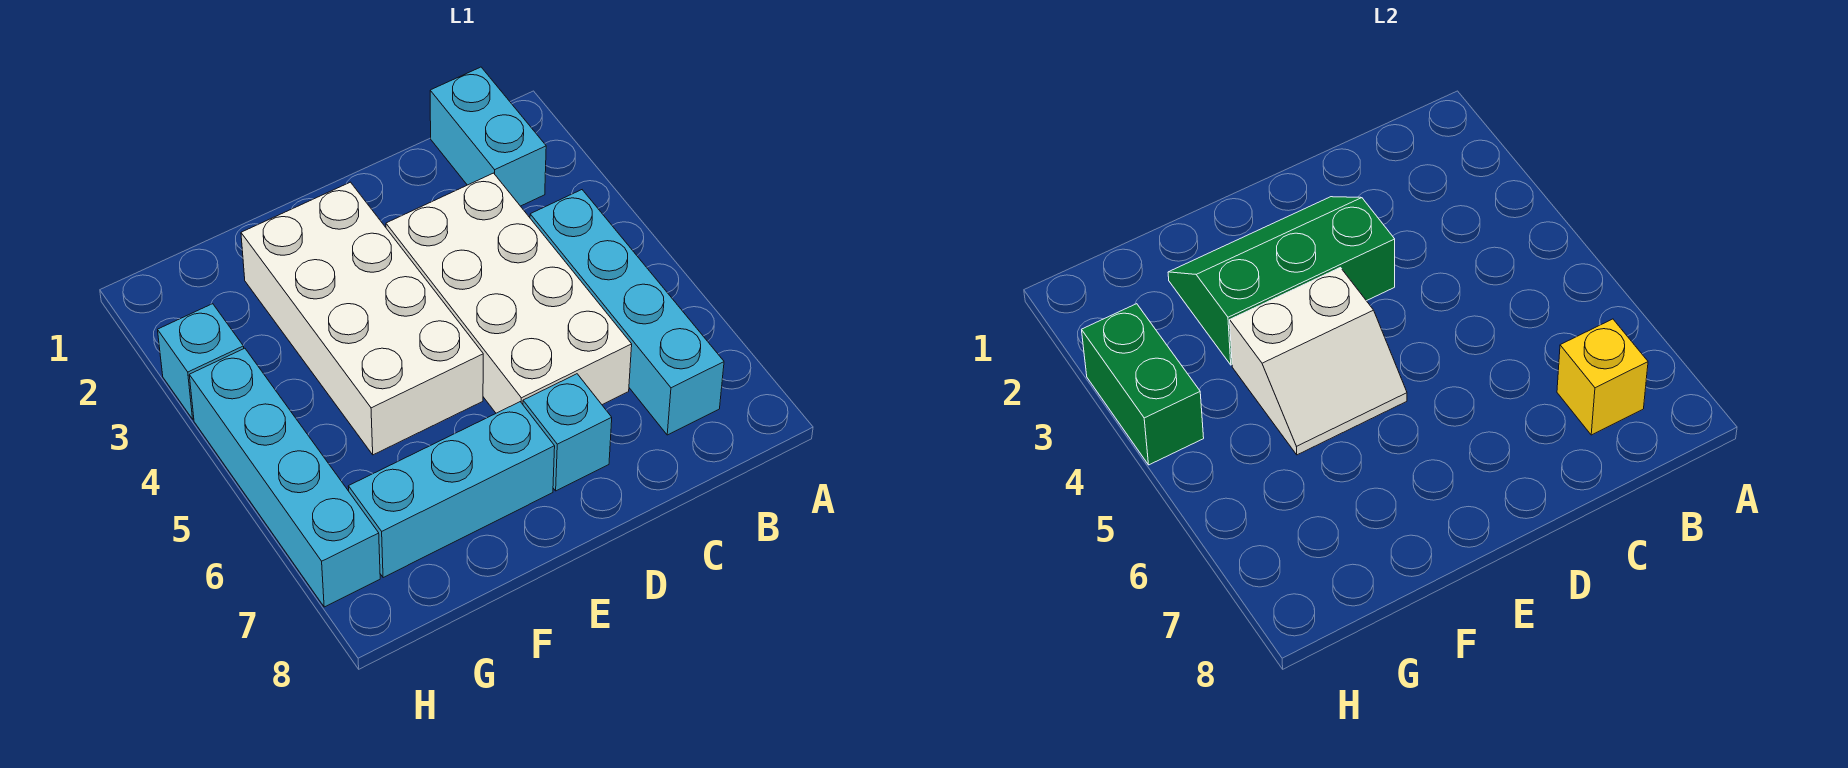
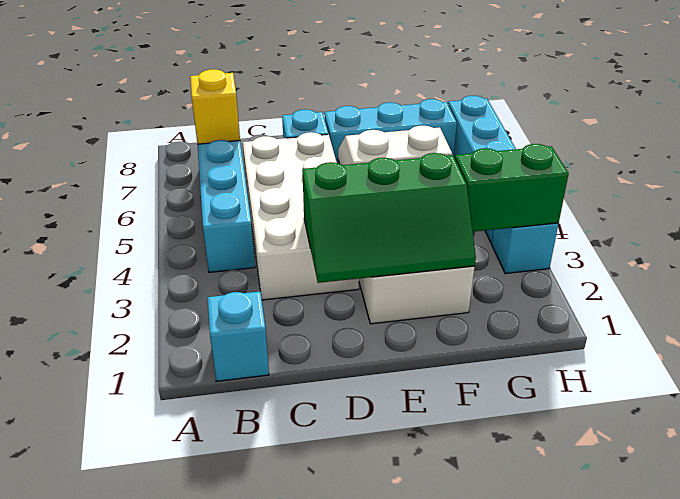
cyan brick B1:B2 level 1 -> cyan brick B1 level 1
green brick H3:H4 level 2 -> green brick G3:H3 level 2

